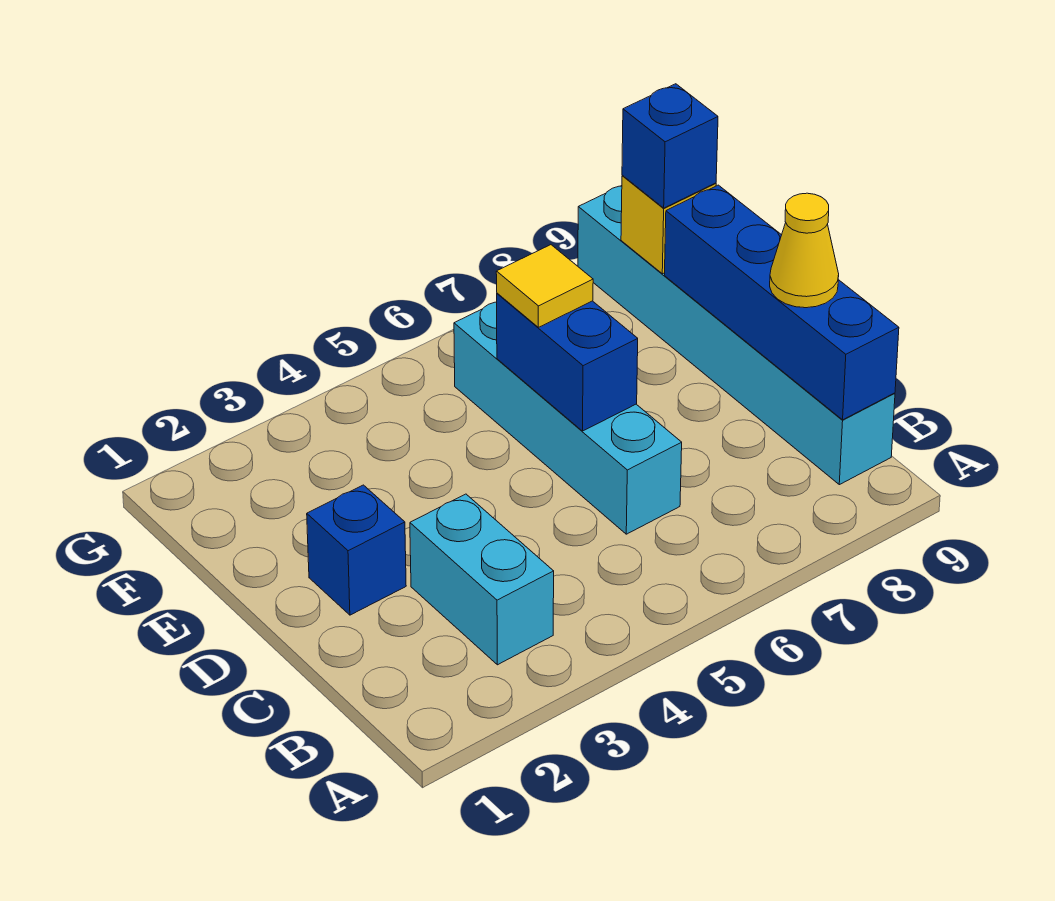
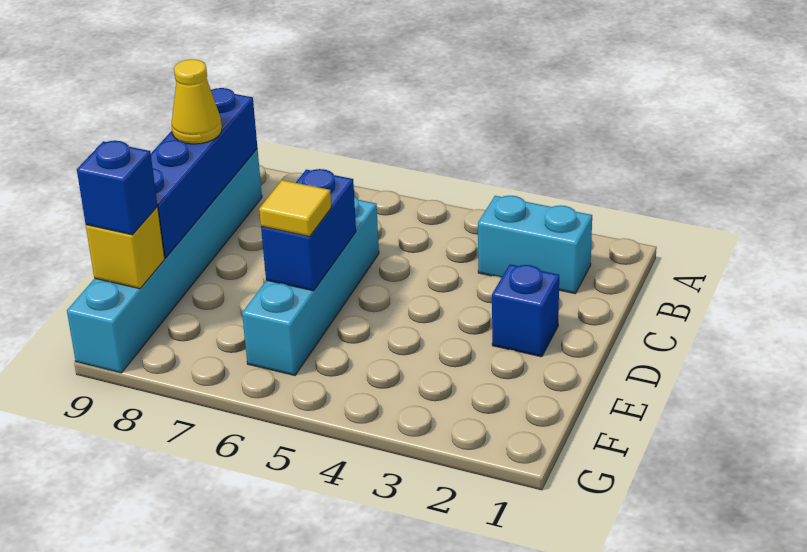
cyan brick B3:C3 level 1 -> cyan brick B2:B3 level 1

